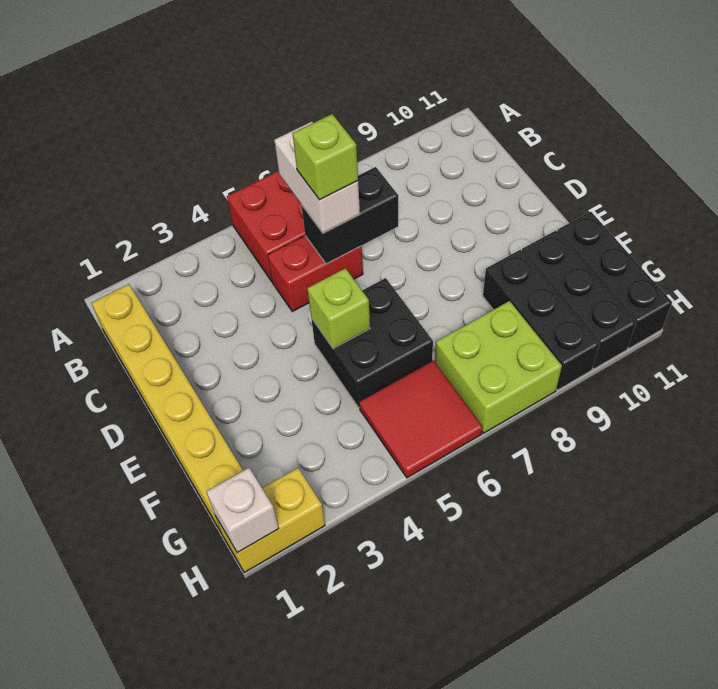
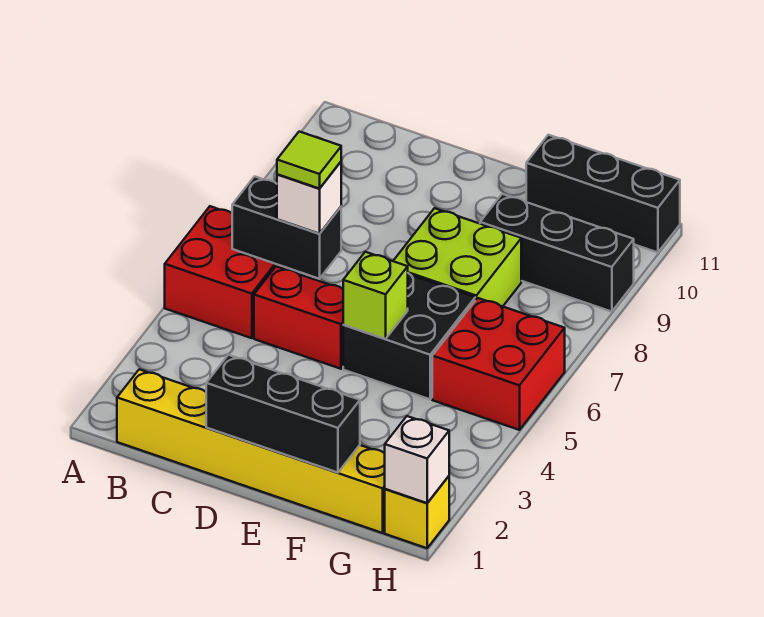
white brick B6:C6 level 3 -> white brick C6 level 3
red brick C5:C6 level 1 -> red brick C5:D5 level 1
black brick C6:C7 level 2 -> black brick B6:C6 level 2
lime brick C6 level 4 -> lime tile C6 level 4
black brick F10:H10 level 1 -> black brick D1:F1 level 2
red tile G5:H6 level 1 -> red brick G5:H6 level 1
lime brick G7:H8 level 1 -> lime brick E7:F8 level 1
yellow brick H1:H2 level 1 -> yellow brick H1 level 1

